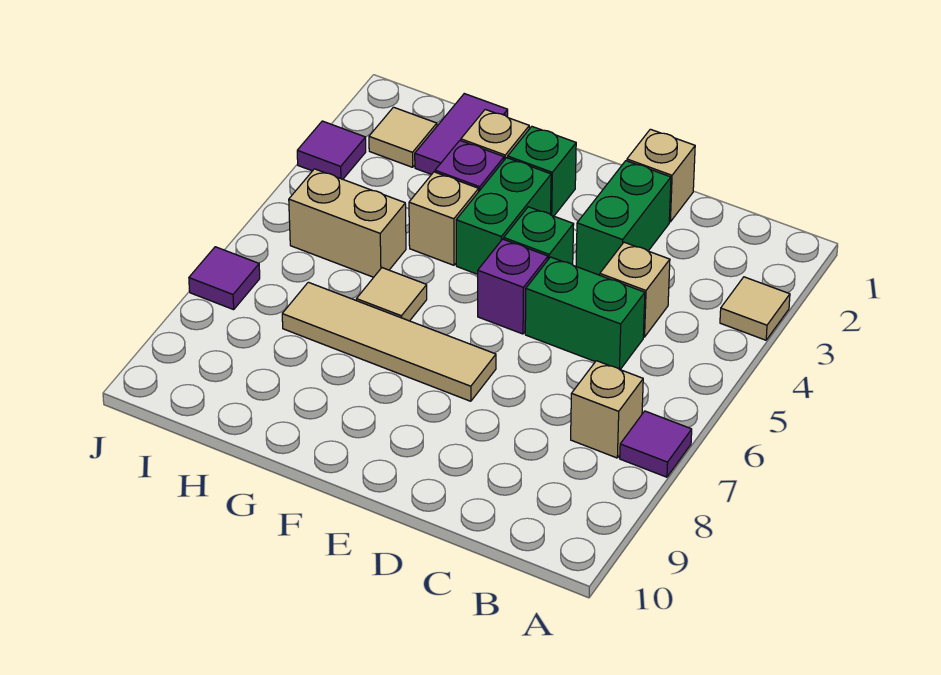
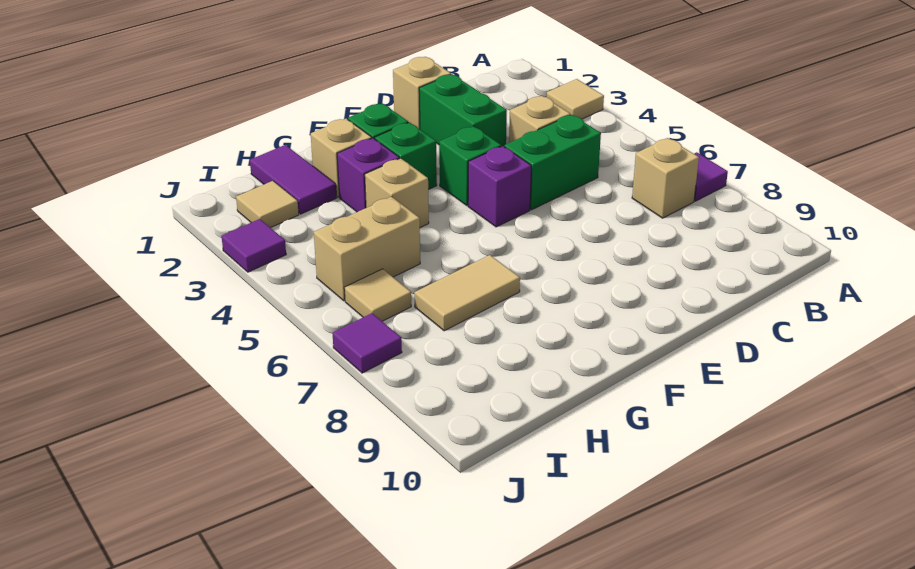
tan tile E7:H7 level 1 -> tan tile G7:H7 level 1
green brick F3:F4 level 1 -> green brick F3 level 1
tan tile G6 level 1 -> tan tile I6 level 1

